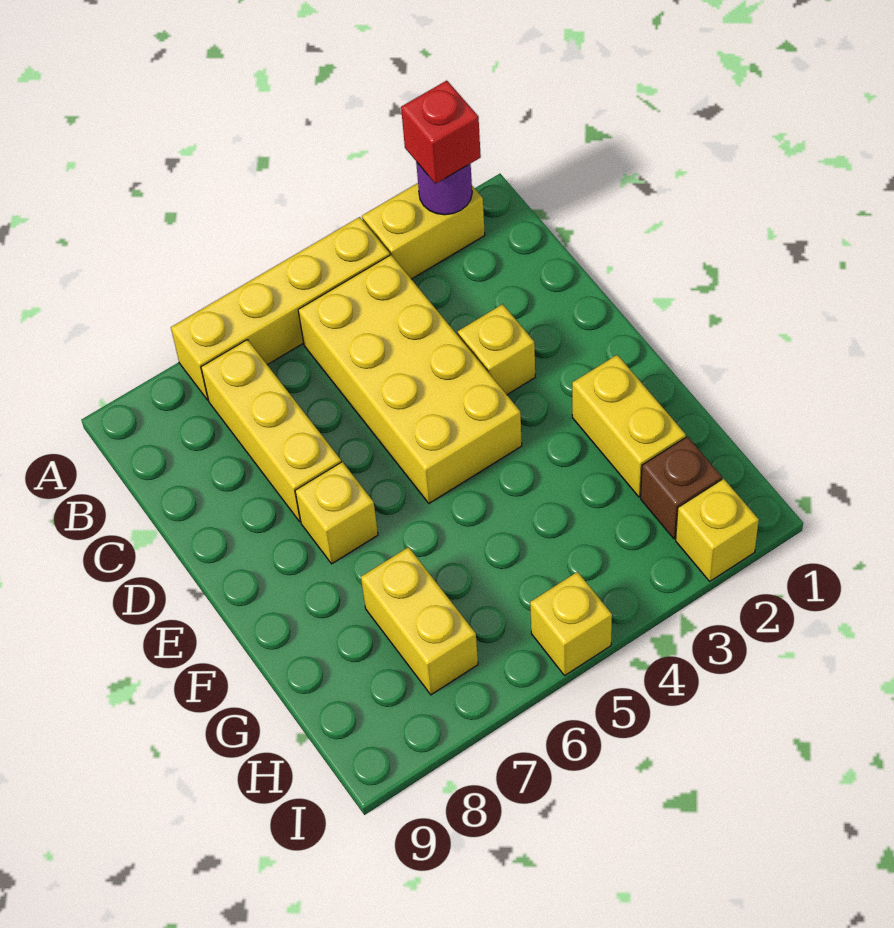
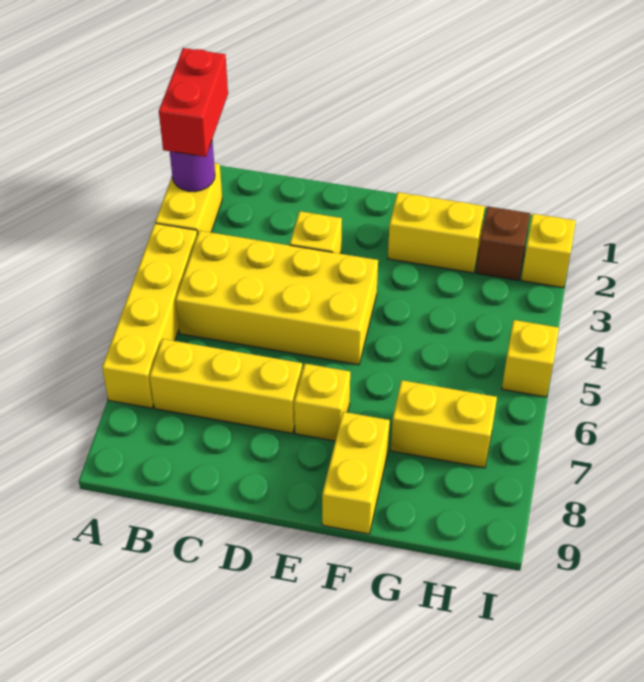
red brick A2 level 3 -> red brick A1:A2 level 3
none -> yellow brick F8:F9 level 1

